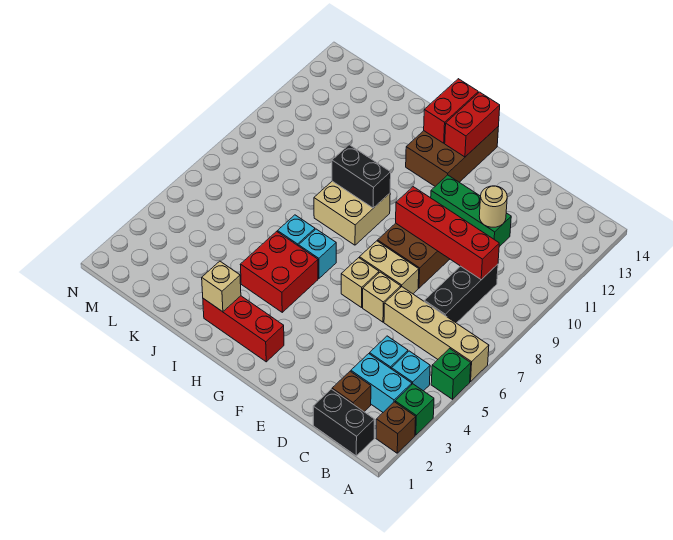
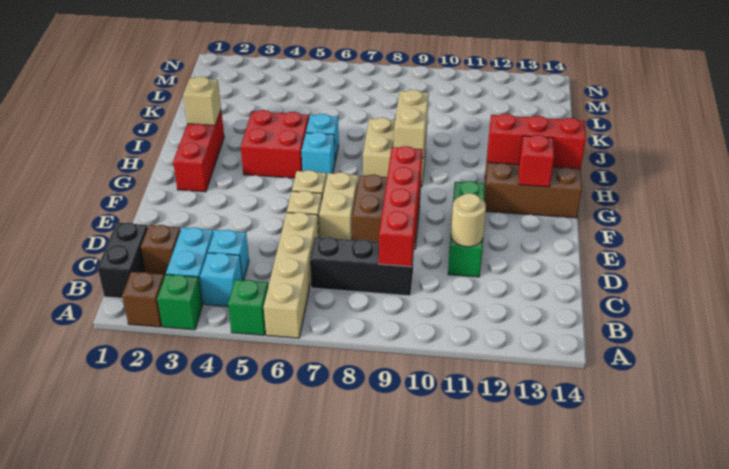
red brick G13:G14 level 2 -> red brick G13 level 2
black brick H9:I9 level 2 -> tan brick H9:I9 level 2
red brick H13:H14 level 2 -> red brick H12:H14 level 2

